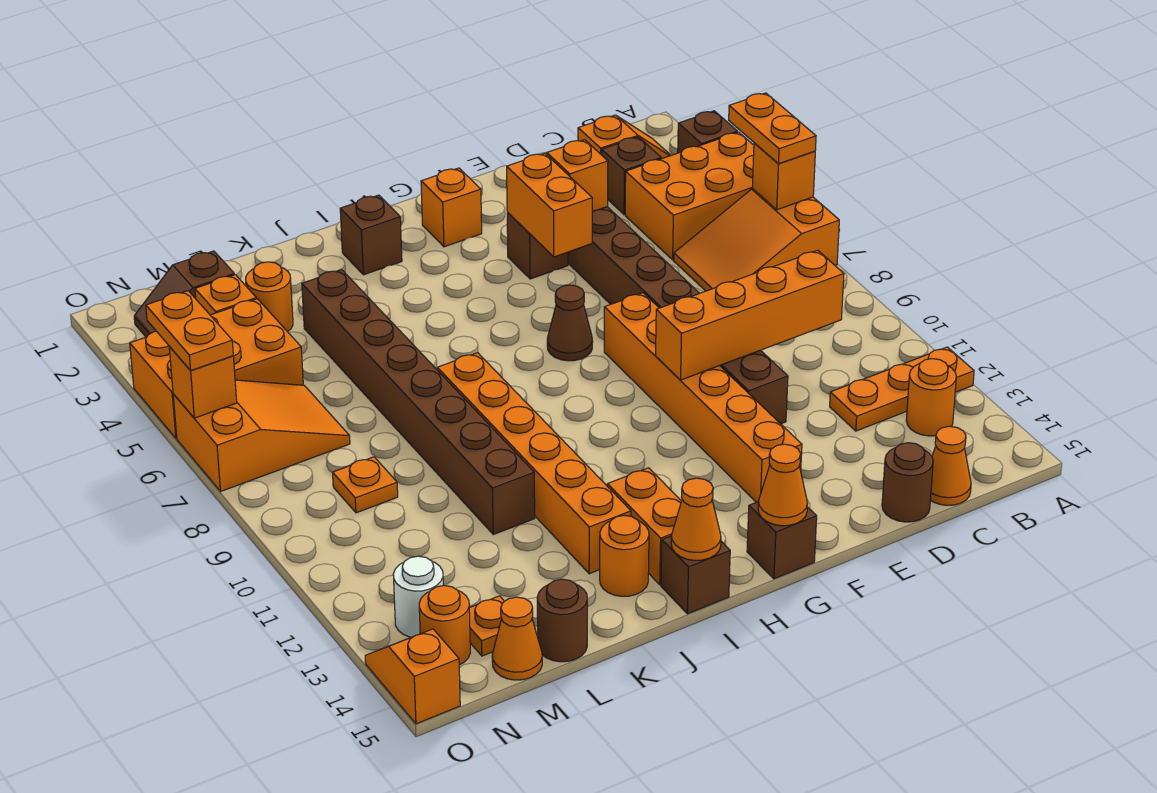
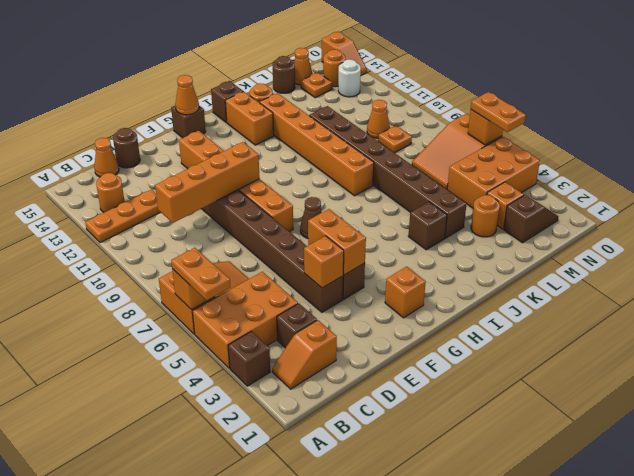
brown brick I2 level 1 -> brown brick J4 level 1
orange cone I15 level 2 -> orange cone M10 level 1

